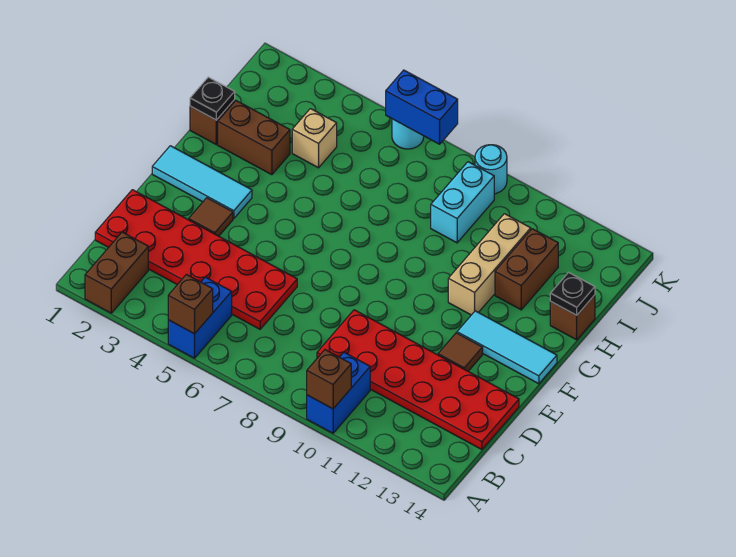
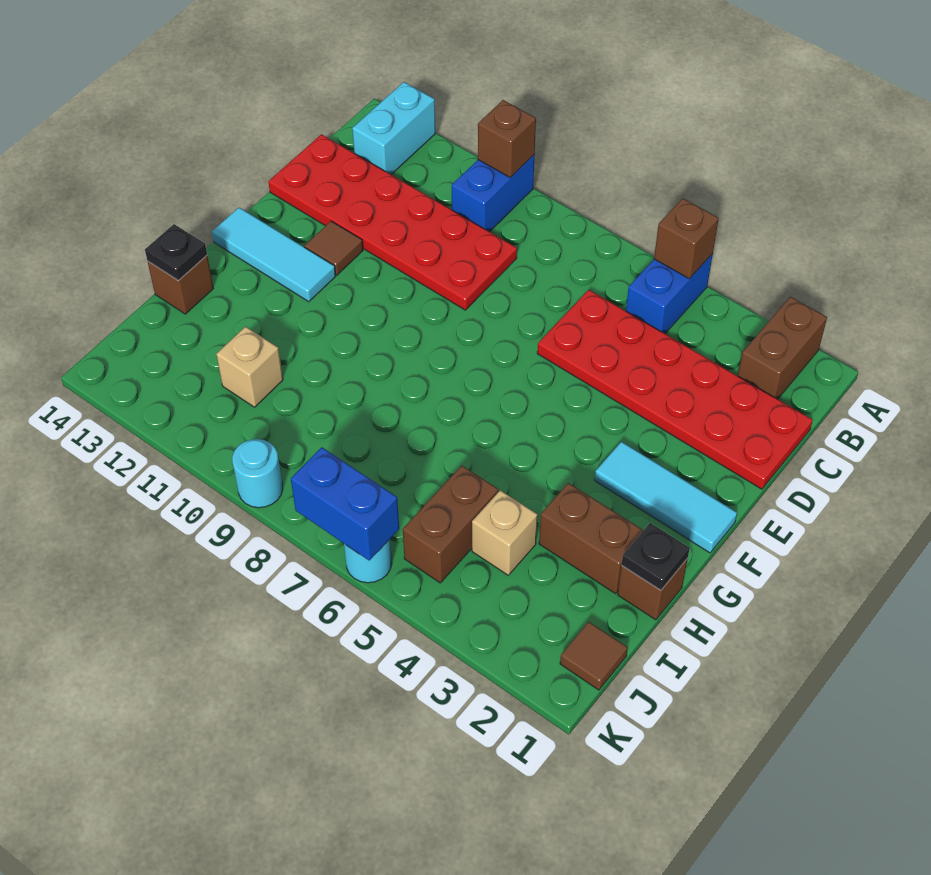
brown tile E3 level 1 -> brown tile J1 level 1
tan brick G11:I11 level 1 -> tan brick I11 level 1
brown brick H12:I12 level 1 -> brown brick I5:J5 level 1
cyan brick I9:J9 level 1 -> cyan brick A13:B13 level 1

